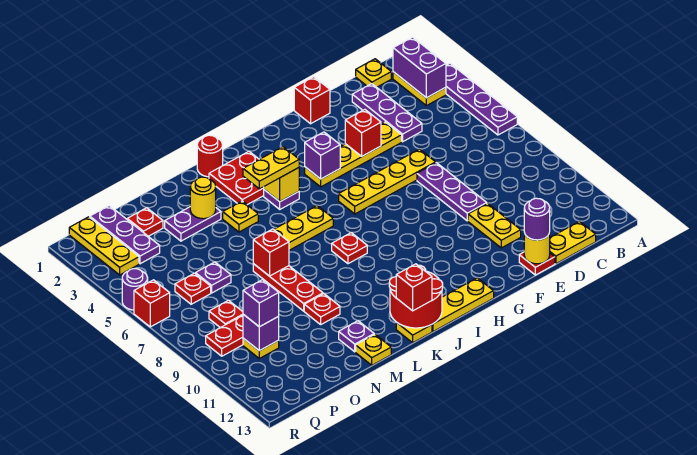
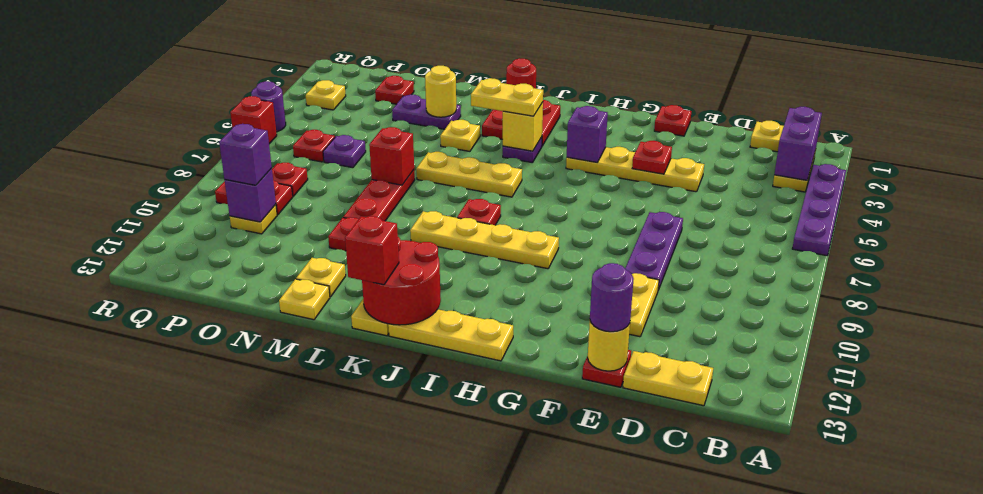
purple plate D2:D4 level 1 -> none
yellow plate E6:H6 level 1 -> yellow plate H9:K9 level 1
red brick F1 level 1 -> red plate F1 level 1
red brick F4 level 2 -> red plate F4 level 2
purple plate M12 level 1 -> yellow plate M12 level 1
purple plate P1:P3 level 1 -> none
yellow plate Q1:Q3 level 1 -> yellow plate Q3 level 1

